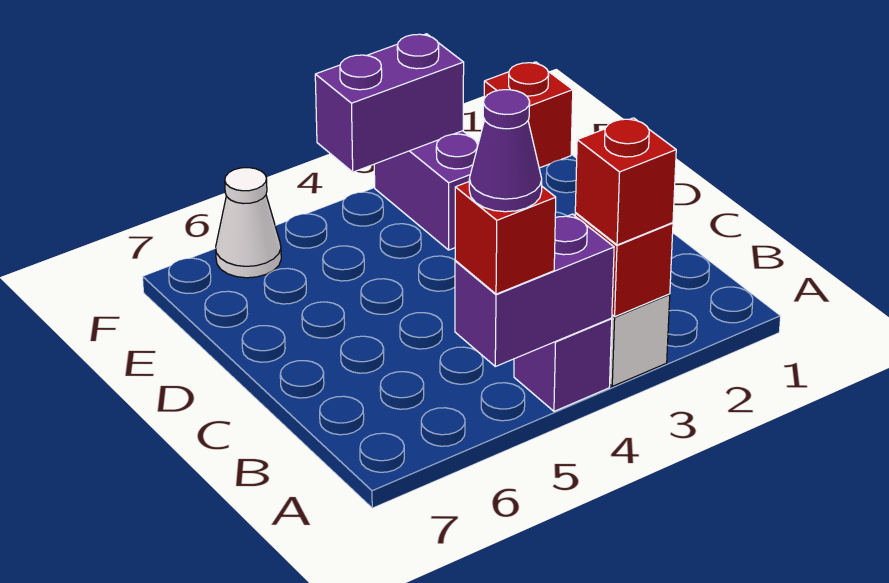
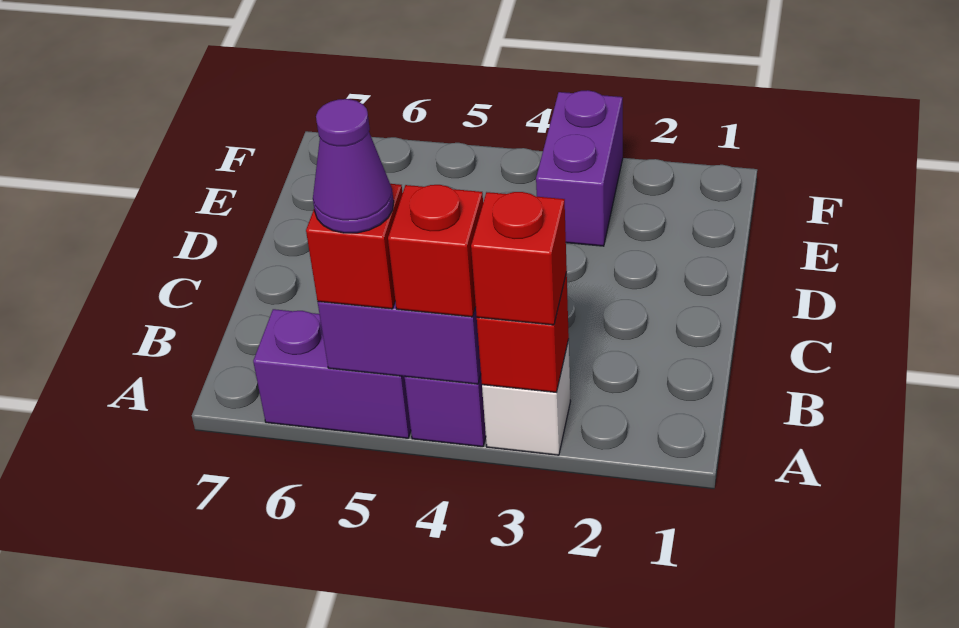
red brick F1 level 1 -> red brick A4 level 3
purple brick F3:F4 level 2 -> purple brick A5:A6 level 1
white cone F6 level 1 -> none

